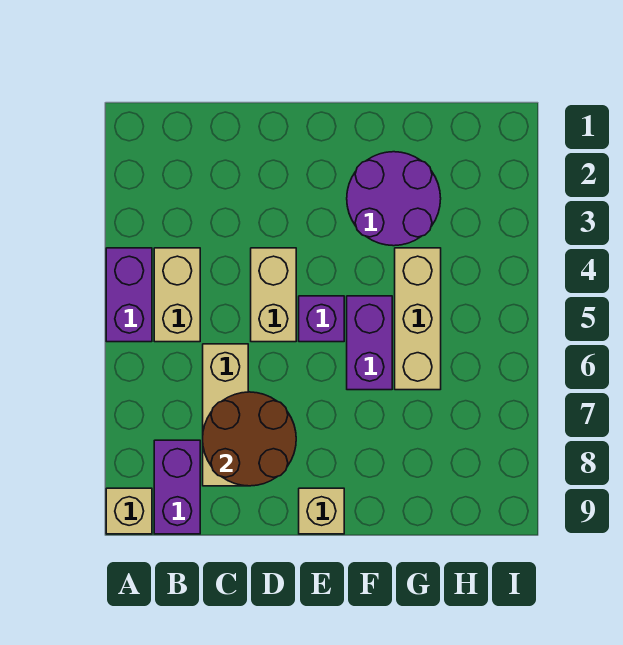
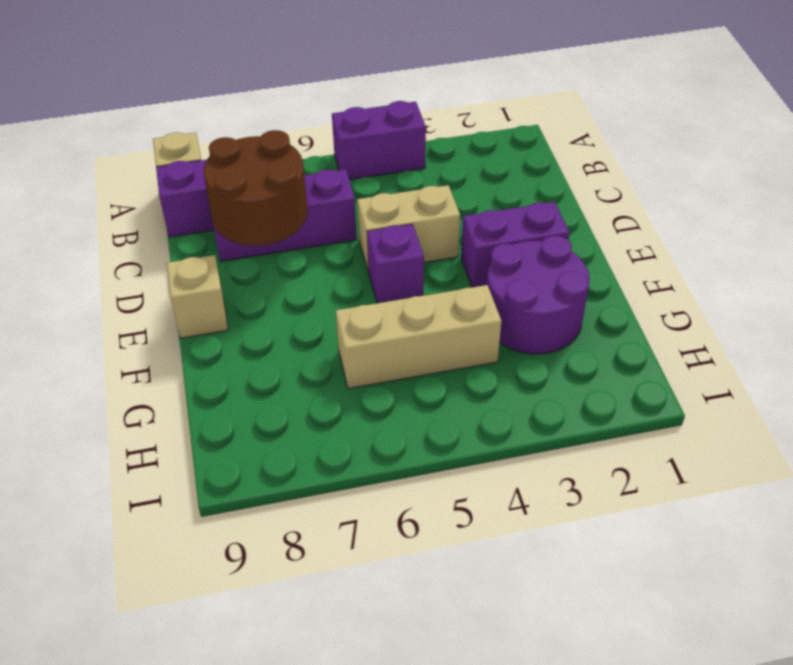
tan brick B4:B5 level 1 -> none
tan brick C6:C8 level 1 -> purple brick C6:C8 level 1
purple brick F5:F6 level 1 -> purple brick E2:E3 level 1

